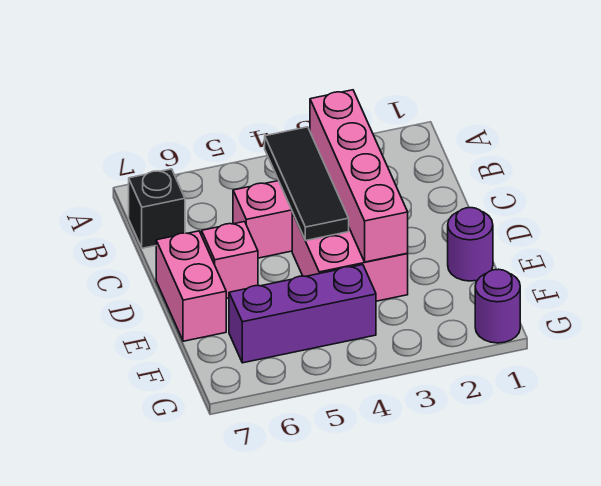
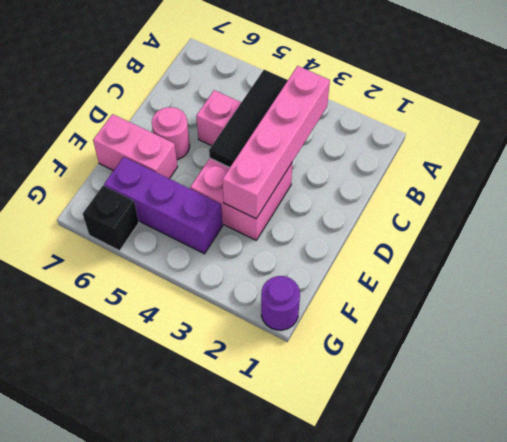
black brick B7 level 1 -> black brick G6 level 1
pink brick D6 level 1 -> pink round brick D6 level 1
pink brick D7:E7 level 1 -> pink brick E6:E7 level 1
purple round brick E1 level 1 -> none

